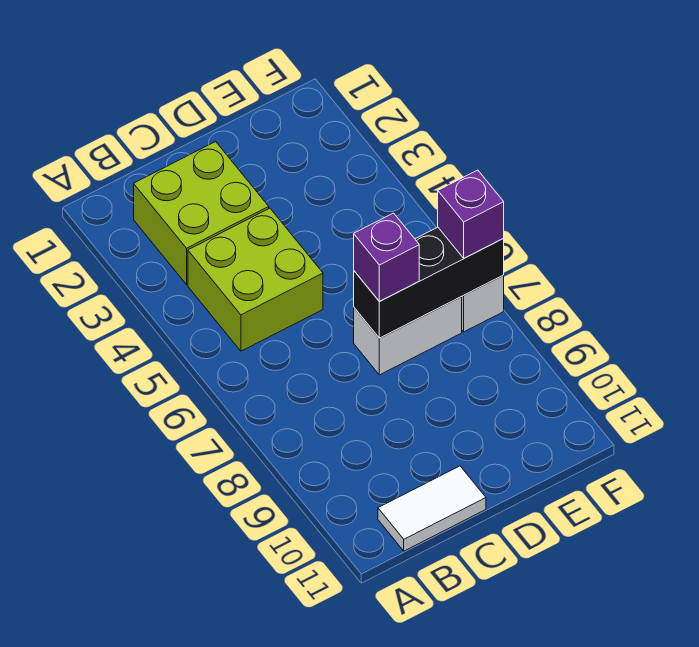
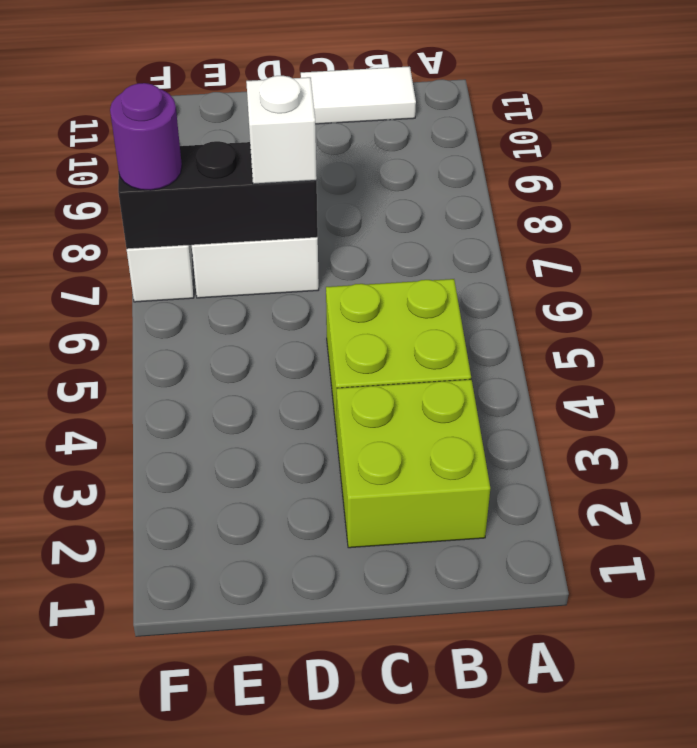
purple brick D7 level 3 -> white brick D7 level 3
purple brick F7 level 3 -> purple round brick F7 level 3

